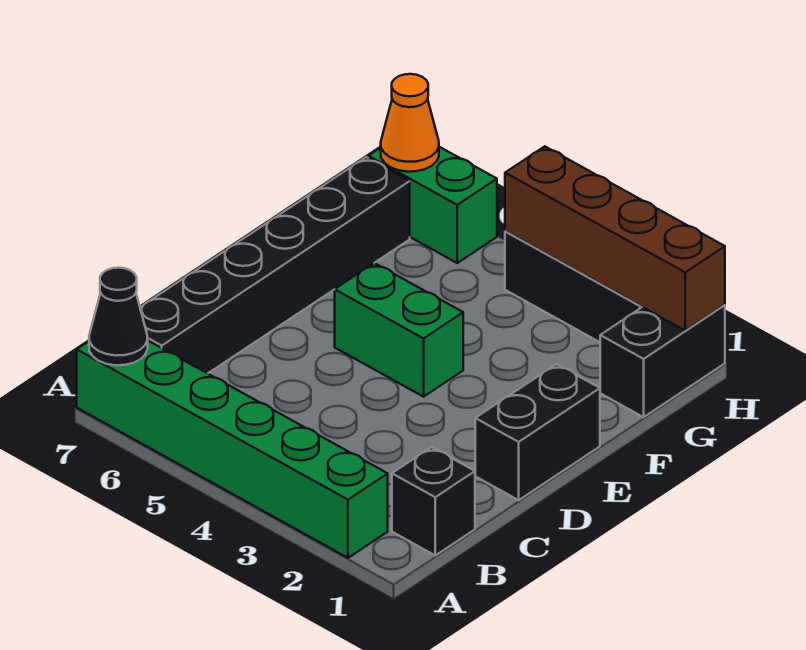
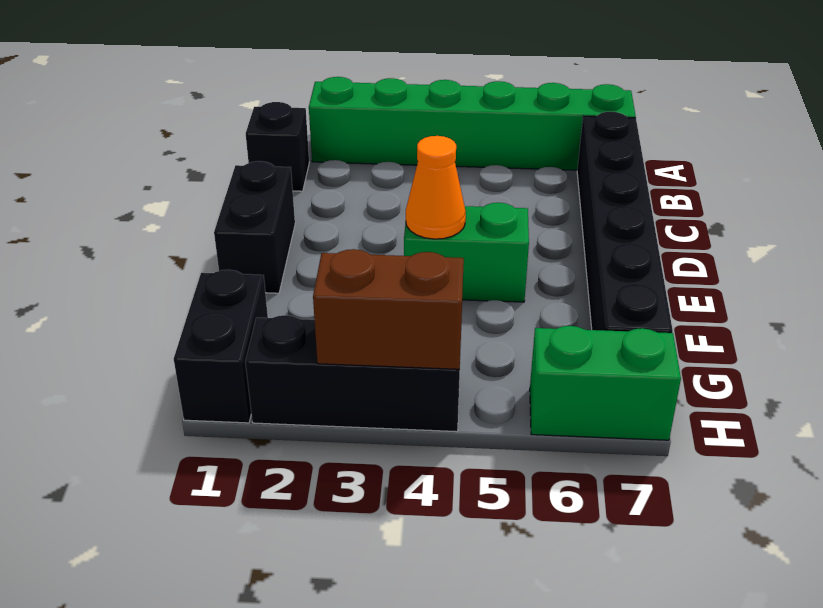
black cone A7 level 2 -> none
brown brick H1:H4 level 2 -> brown brick H3:H4 level 2
orange cone H7 level 2 -> orange cone E4 level 2

